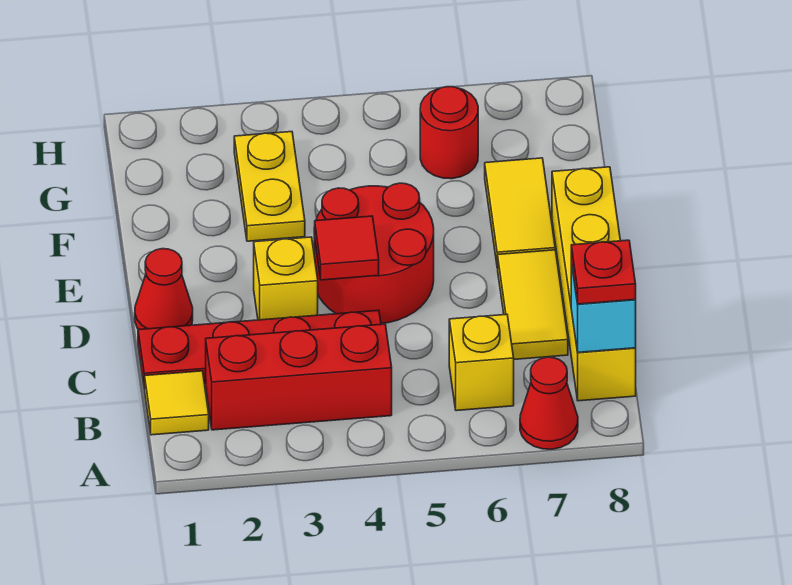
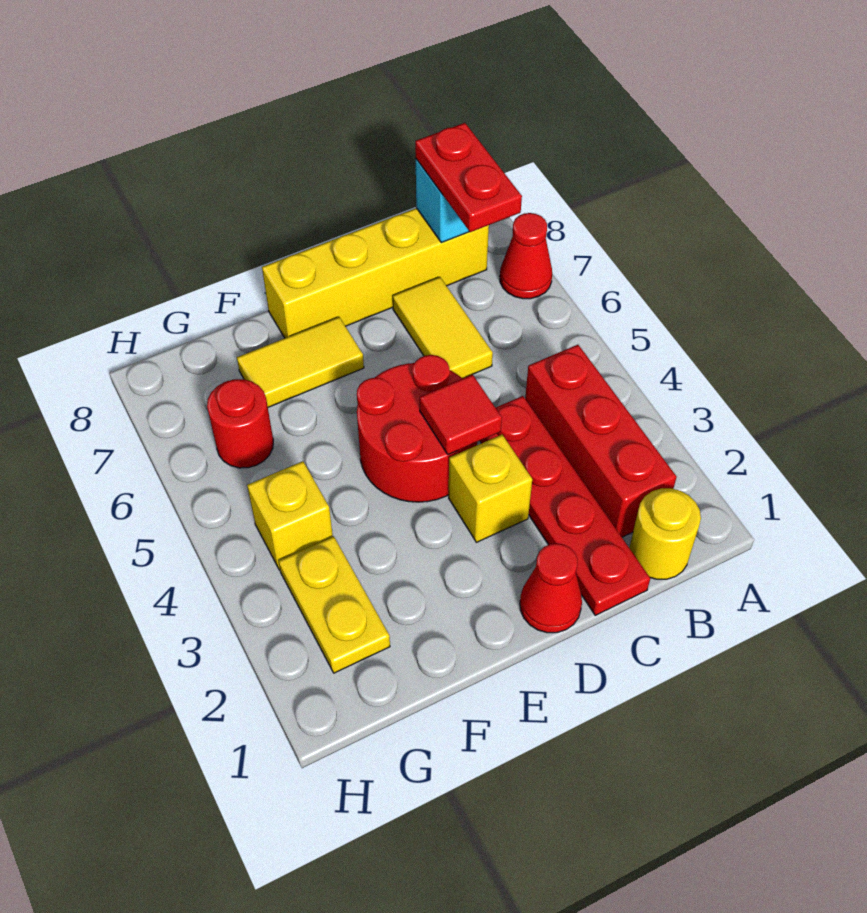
yellow tile B1 level 1 -> yellow round brick B1 level 1
yellow brick B6 level 1 -> yellow brick G4 level 1
red plate B8 level 3 -> red plate B7:B8 level 3
yellow tile C7:D7 level 1 -> yellow tile C6:C7 level 1
yellow plate F3:G3 level 1 -> yellow plate G2:G3 level 1

